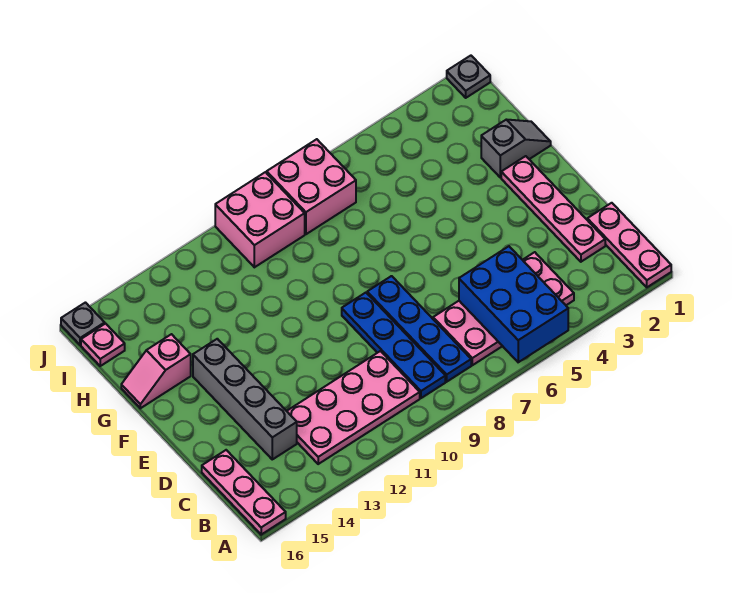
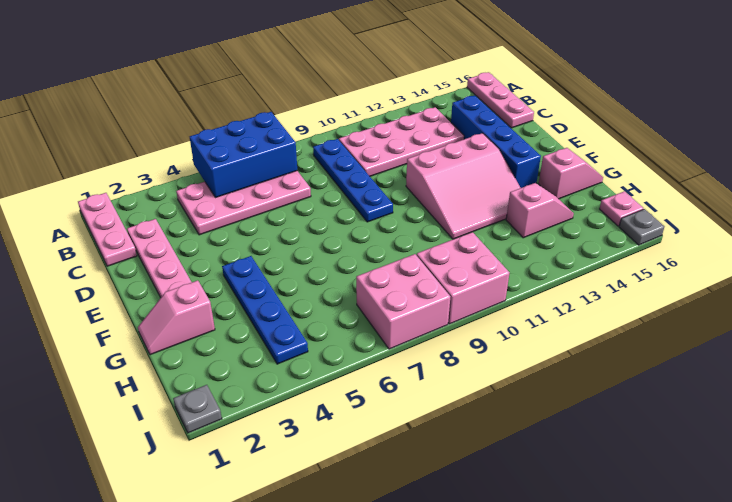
blue brick A5:C6 level 2 -> blue brick A5:B7 level 2
blue plate B8:E8 level 1 -> blue plate F4:I4 level 1
grey brick C14:F14 level 1 -> blue brick C14:F14 level 1
none -> pink slope E11:G13 level 1 top E
grey slope G1:G2 level 1 top 2 -> pink slope G1:G2 level 1 top 2
none -> pink slope H13:H14 level 1 top 13

